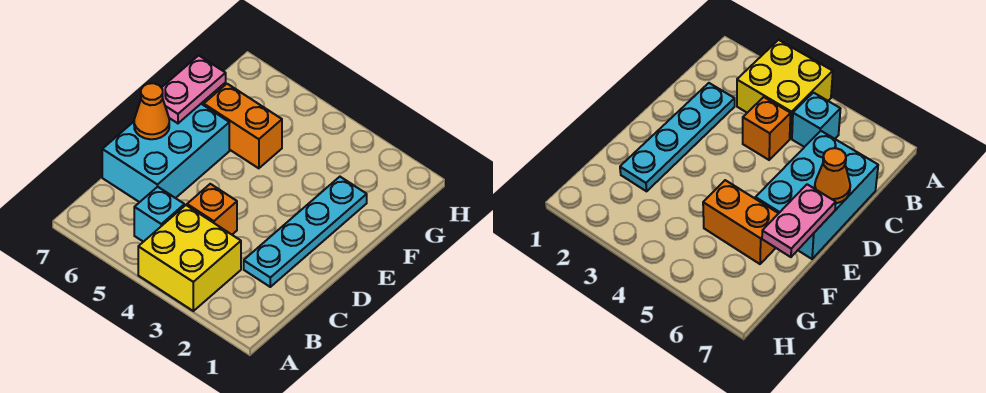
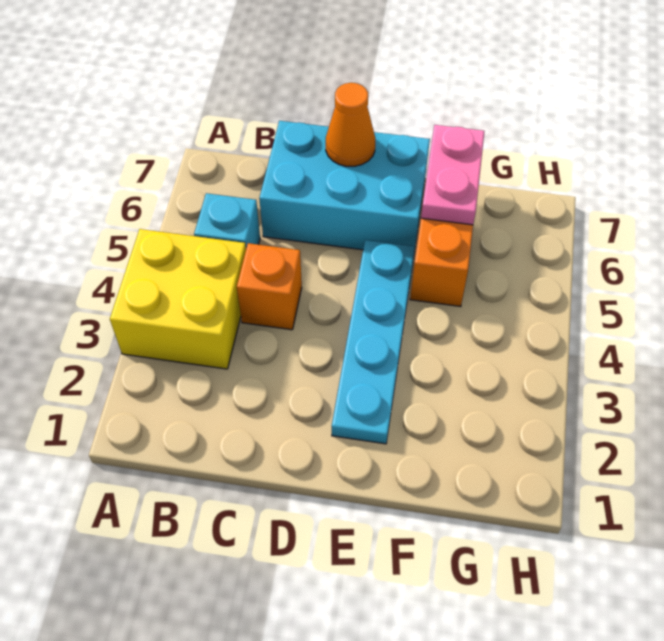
cyan plate C2:F2 level 1 -> cyan plate E2:E5 level 1
pink plate E7:F7 level 2 -> pink plate F6:F7 level 2

